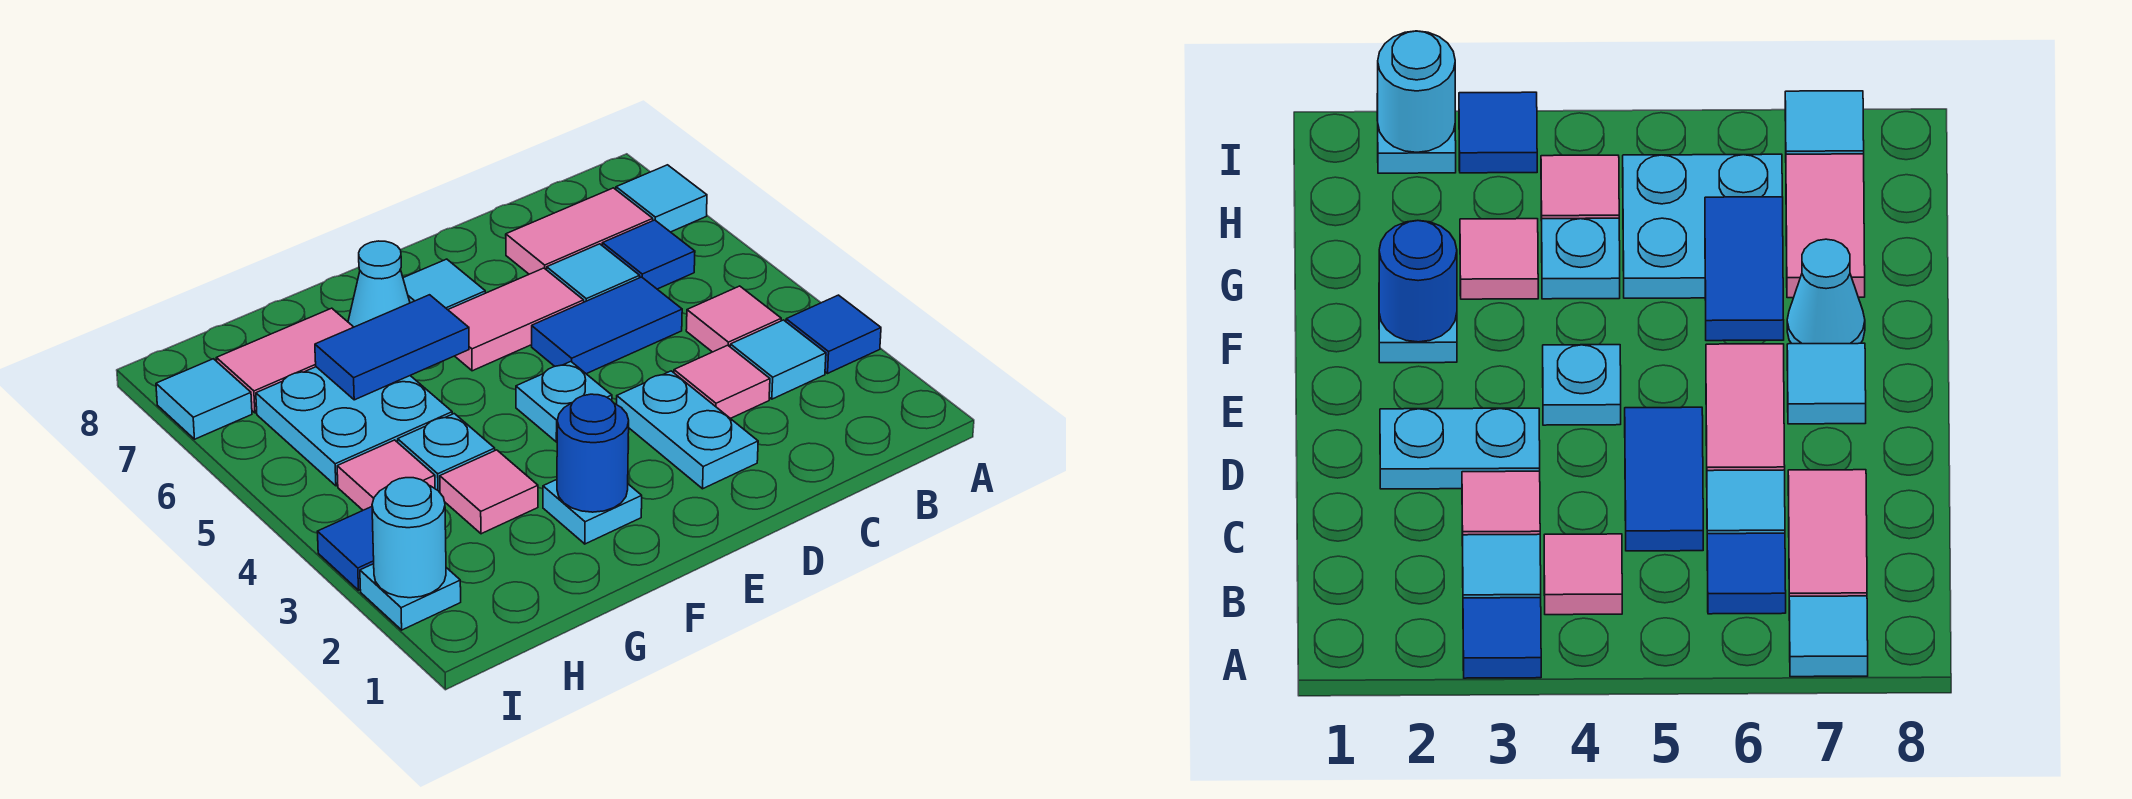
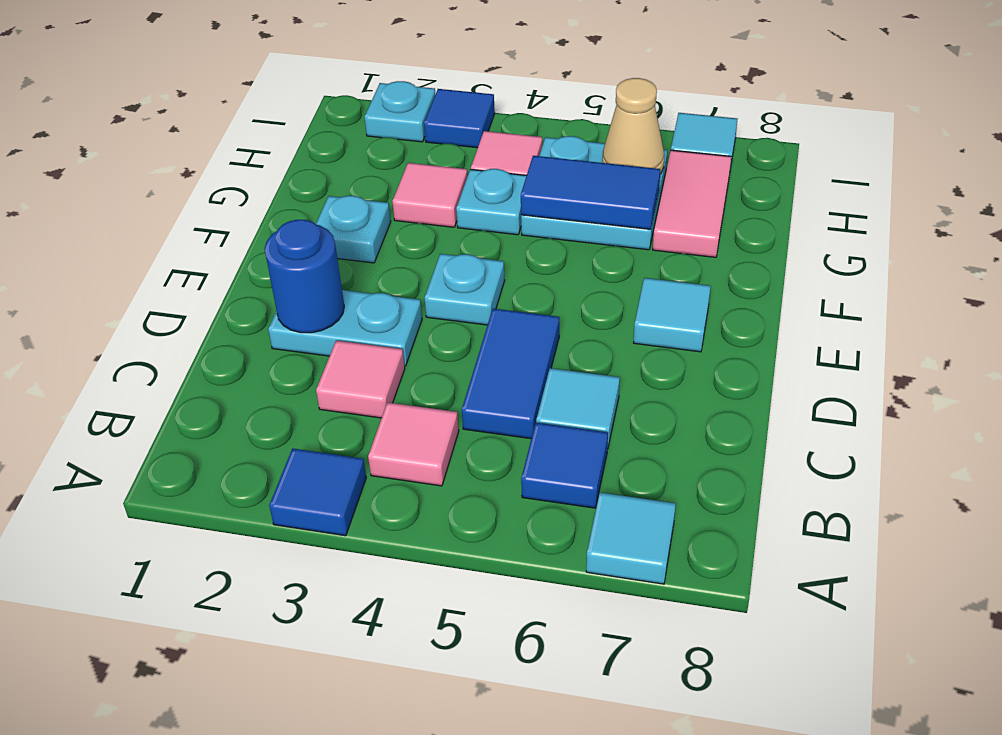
cyan tile B3 level 1 -> none
pink tile B7:C7 level 1 -> none
pink tile D6:E6 level 1 -> none
blue round brick F2 level 2 -> blue round brick D2 level 2
blue tile F6:G6 level 2 -> blue tile G5:G6 level 2
cyan cone F7 level 1 -> none
none -> tan cone H6 level 2
cyan round brick I2 level 2 -> none

